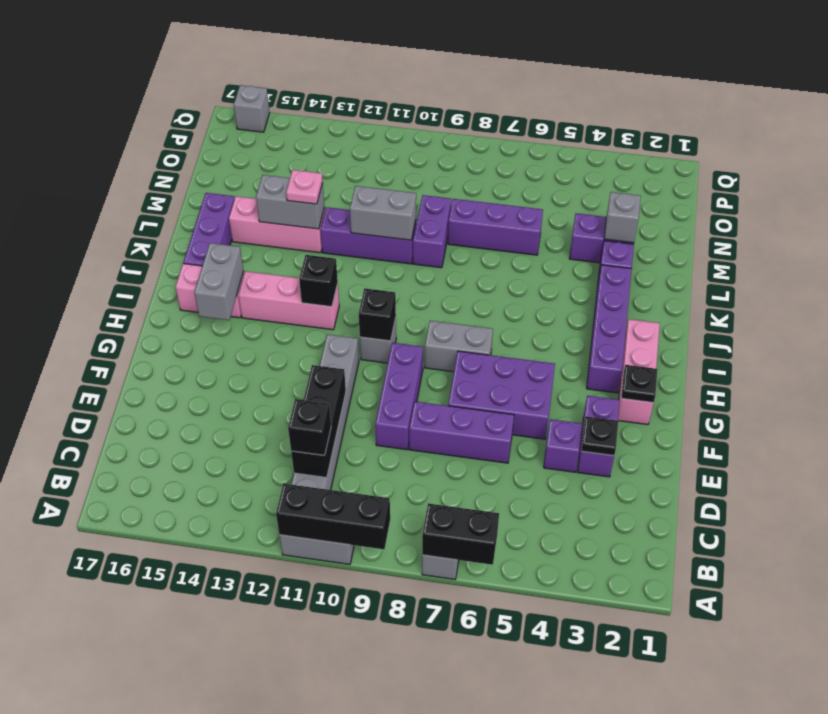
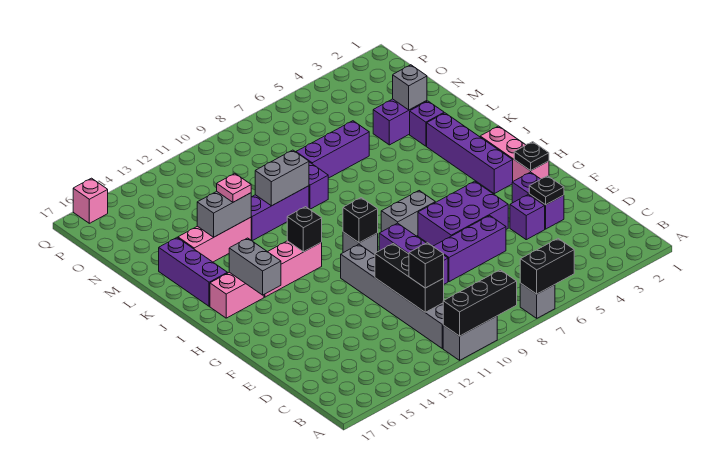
grey brick Q16 level 1 -> pink brick Q16 level 1

